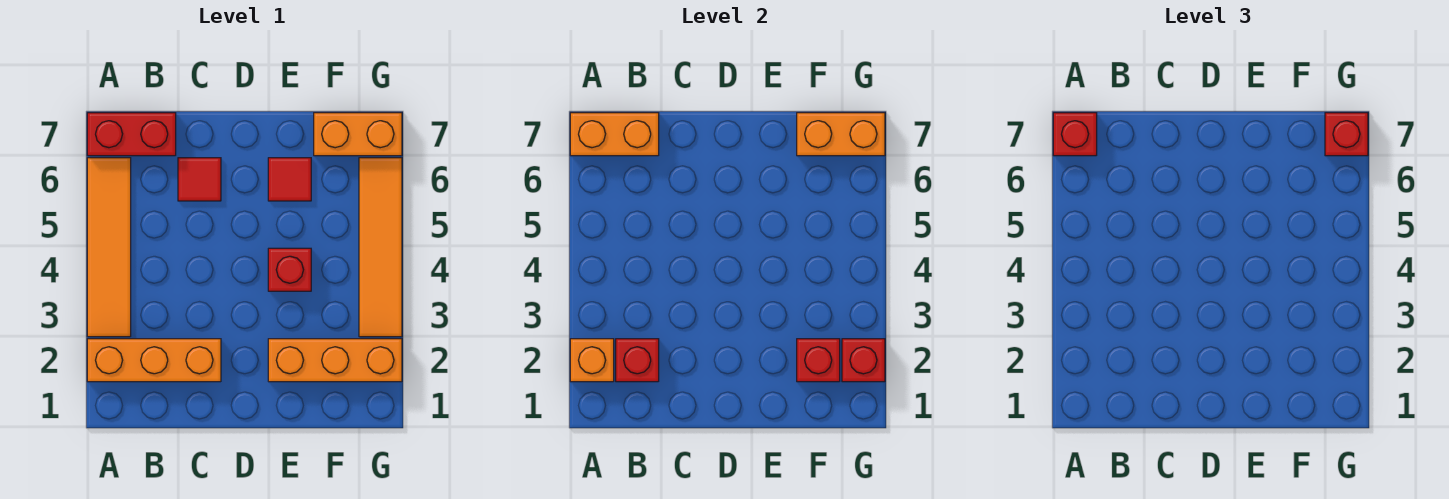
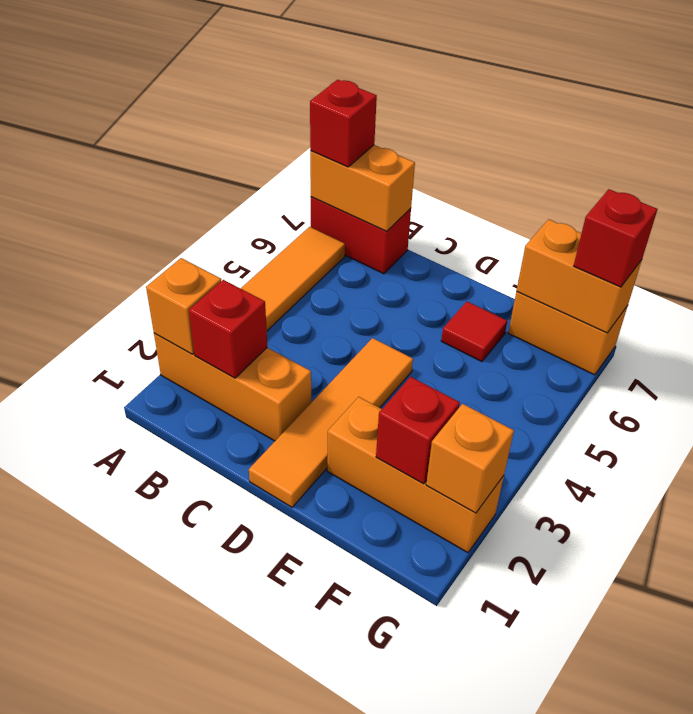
red tile C6 level 1 -> none
red brick E4 level 1 -> none
red brick G2 level 2 -> orange brick G2 level 2
orange tile G3:G6 level 1 -> orange tile D1:D4 level 1

